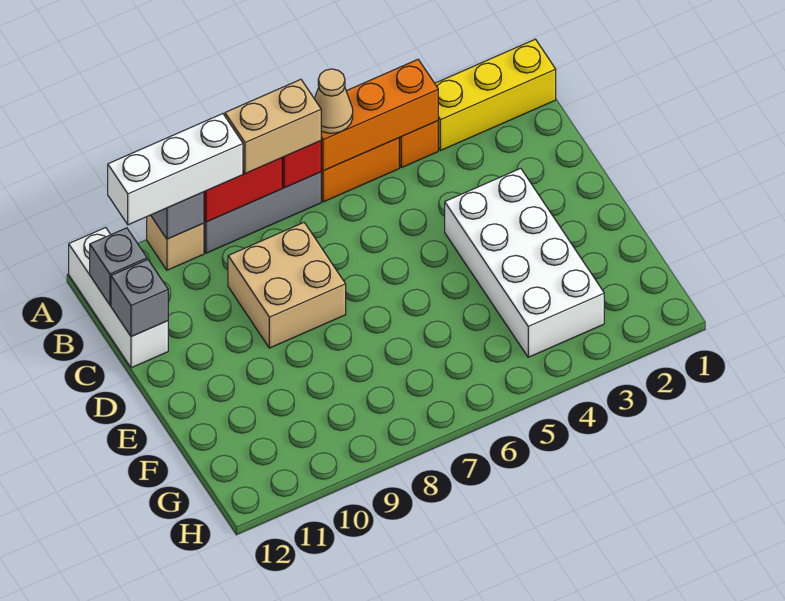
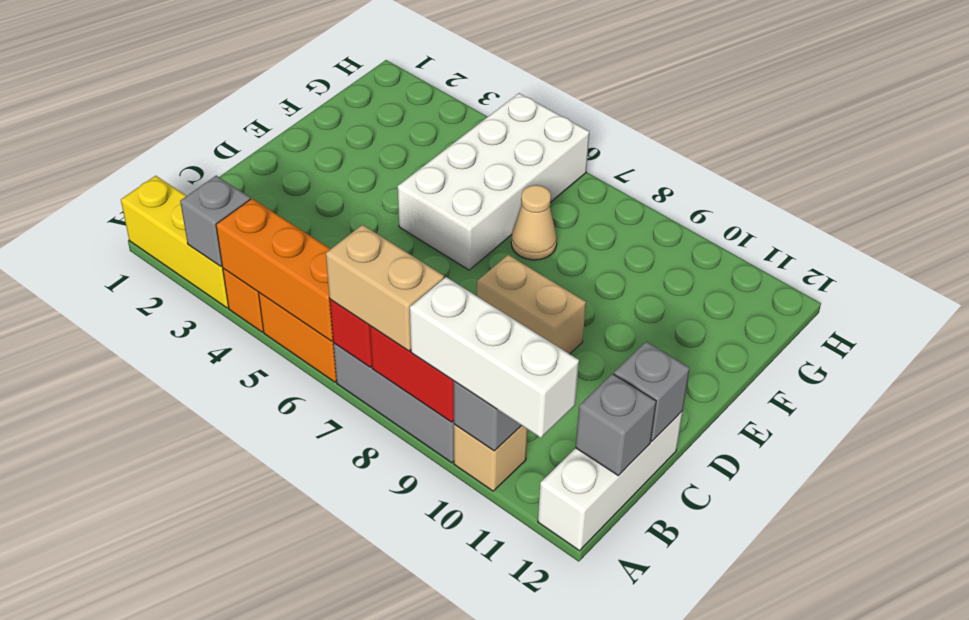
none -> grey brick A3 level 2
tan cone A6 level 3 -> tan cone F7 level 1
tan brick C8:D9 level 1 -> tan brick D8:D9 level 1
white brick D3:G4 level 1 -> white brick E5:H6 level 1

